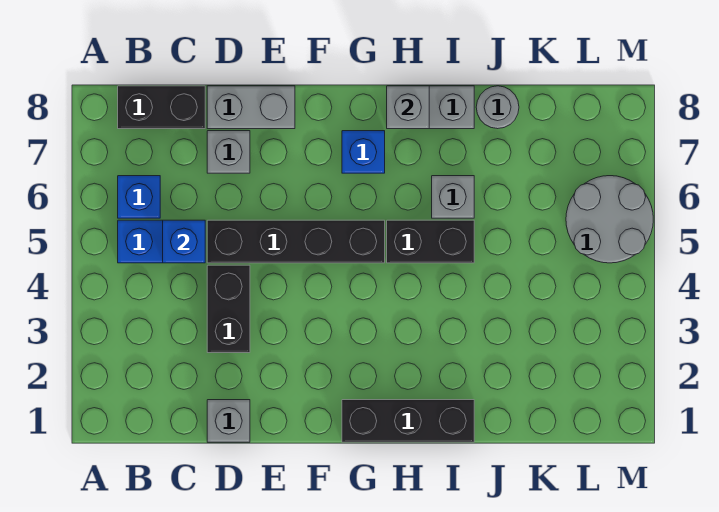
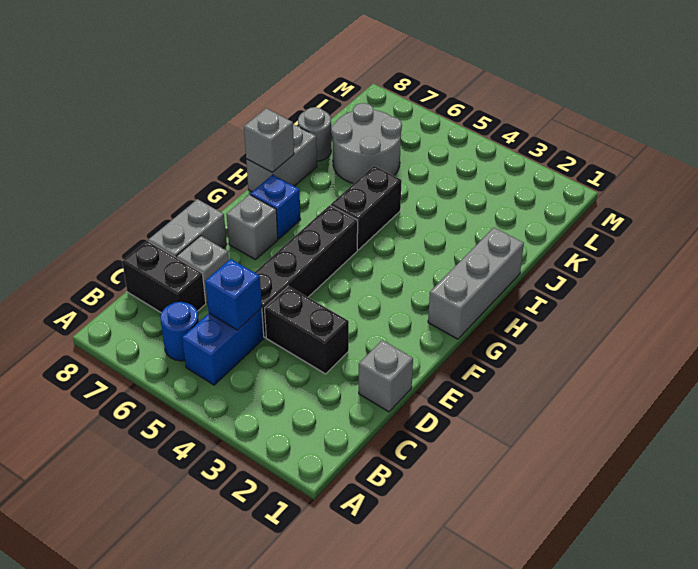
blue brick B6 level 1 -> blue round brick B6 level 1
black brick B8:C8 level 1 -> black brick C7:C8 level 1
black brick G1:I1 level 1 -> grey brick G1:I1 level 1
grey brick I6 level 1 -> grey brick F7 level 1
grey round brick L5:M6 level 1 -> grey round brick J6:K7 level 1

